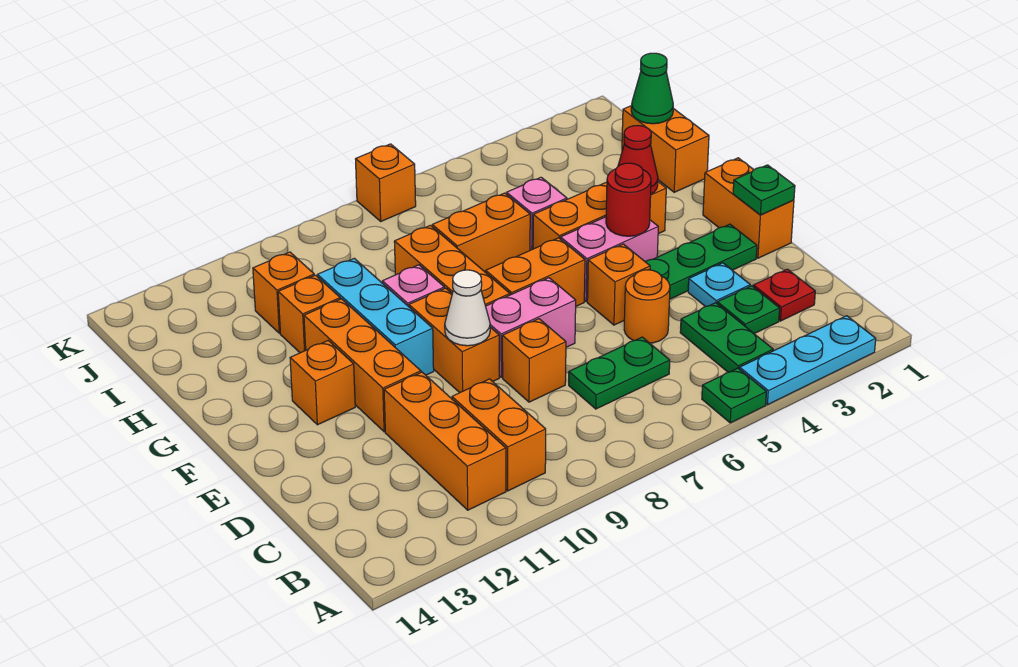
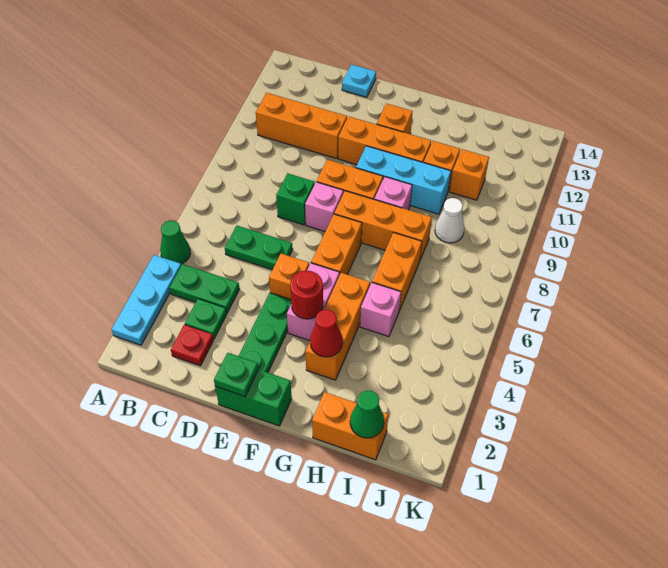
green plate A5 level 1 -> green cone A5 level 1
orange brick B10:C10 level 1 -> none
green plate C6:C7 level 1 -> green plate C6:D6 level 1
cyan plate D3 level 1 -> cyan plate D14 level 1
orange round brick D5 level 1 -> none
orange brick D8 level 1 -> green brick D8 level 1
orange brick E1:F1 level 1 -> green brick E1:F1 level 1
pink brick E7:E8 level 1 -> pink brick E8 level 1
white cone E9 level 2 -> white cone I9 level 1
orange brick K7 level 1 -> none

